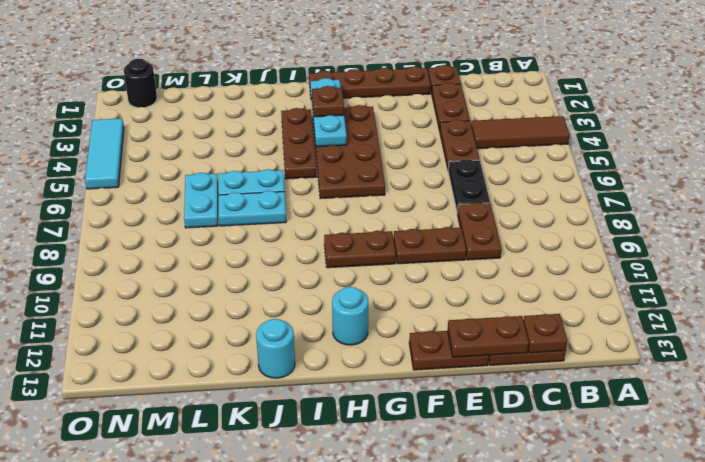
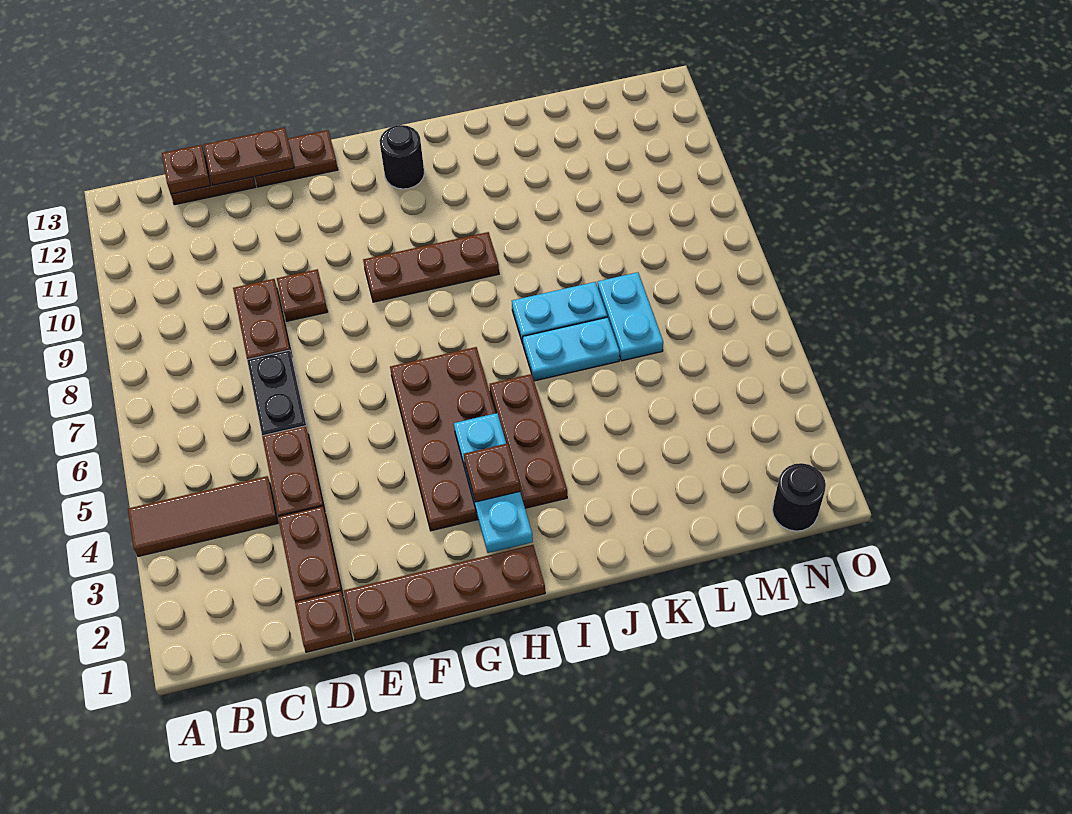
brown plate E9:F9 level 1 -> brown plate E9 level 1
brown plate G9:H9 level 1 -> brown plate G9:I9 level 1
cyan round brick H12 level 1 -> black round brick H12 level 1
cyan round brick J13 level 1 -> none
cyan tile O3:O5 level 1 -> none

